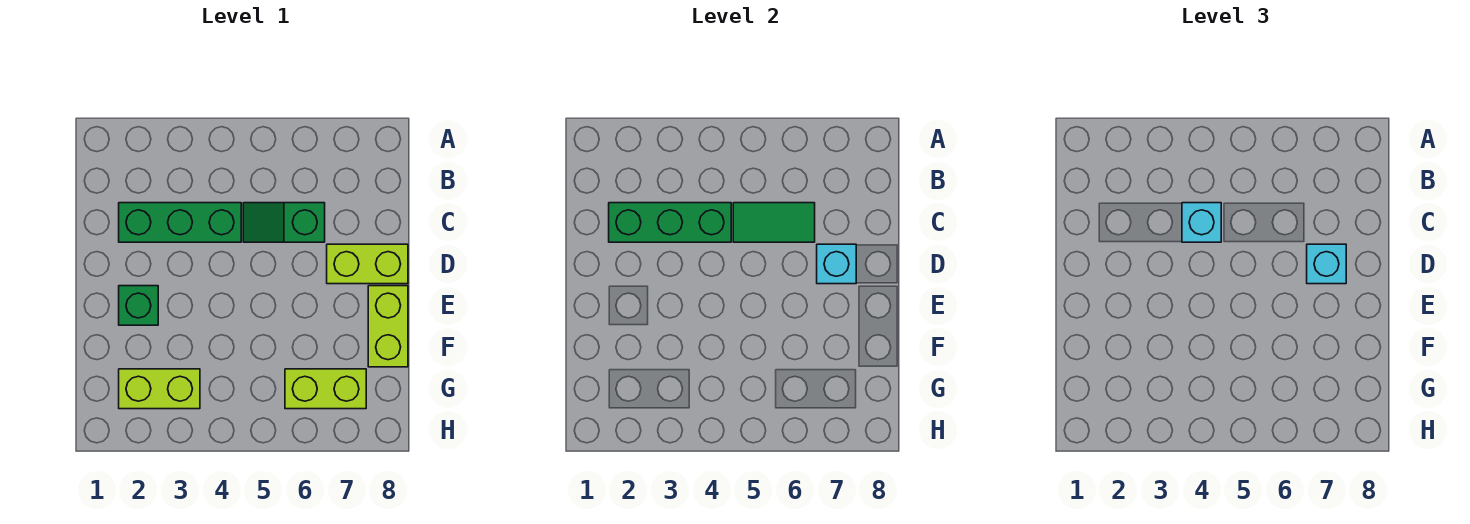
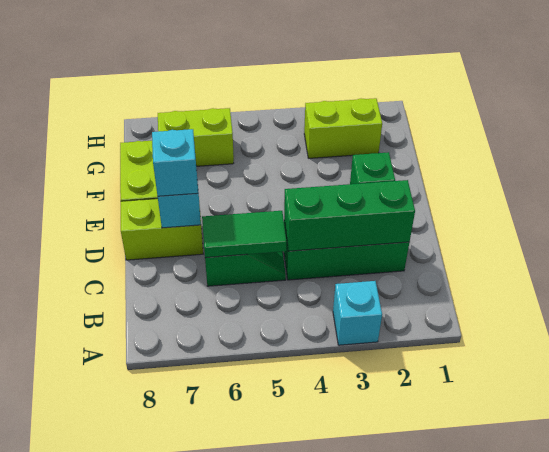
cyan brick C4 level 3 -> cyan brick A3 level 1

